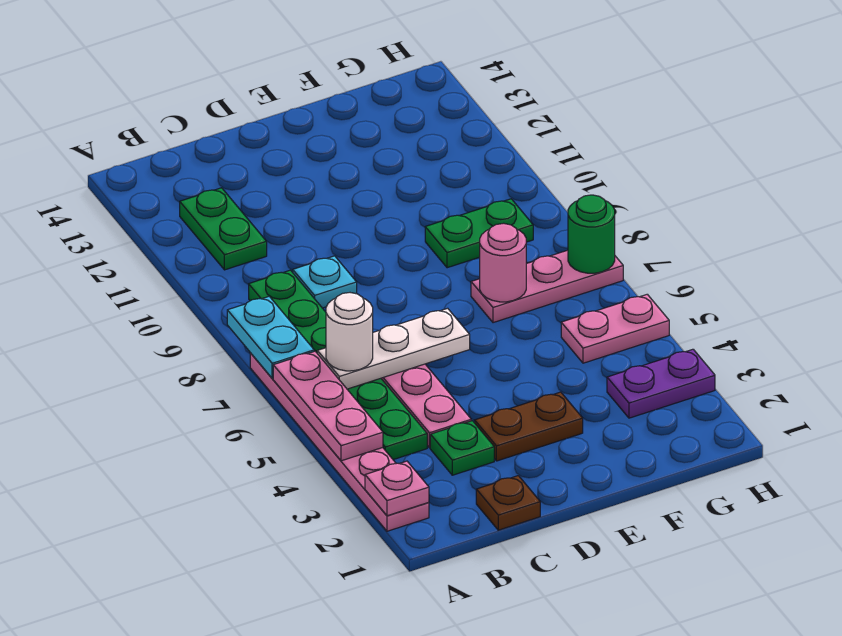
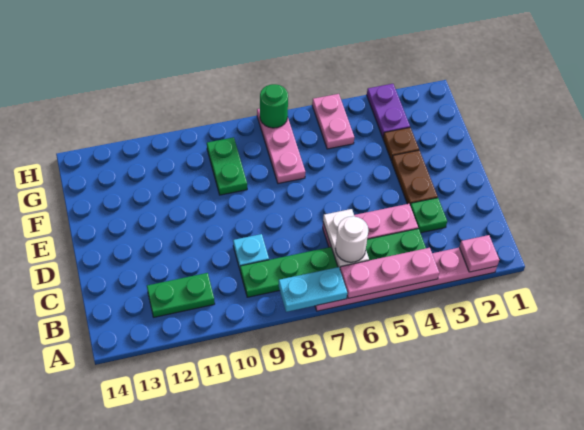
white plate B6:D6 level 2 -> white plate B6:C6 level 2
brown plate C1 level 1 -> brown plate F3 level 1
pink round brick F7 level 2 -> none

